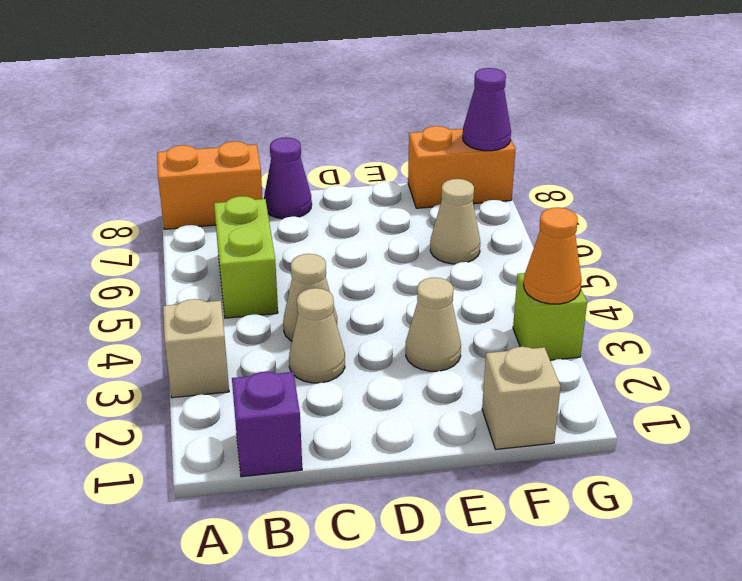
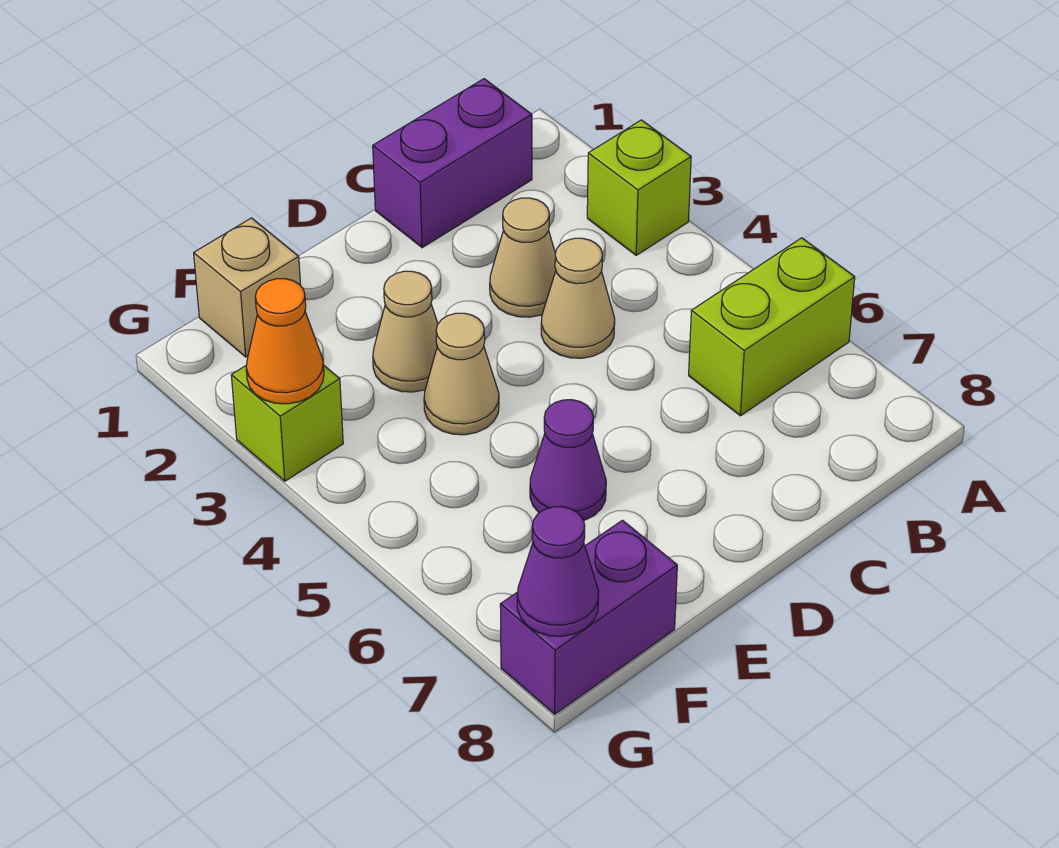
tan brick A3 level 1 -> lime brick A3 level 1
orange brick A8:B8 level 1 -> none
purple brick B1 level 1 -> purple brick B1:C1 level 1
lime brick B5:B6 level 1 -> lime brick A6:B6 level 1
purple cone C8 level 1 -> purple cone E6 level 1
tan cone F6 level 1 -> tan cone E4 level 1
orange brick F8:G8 level 1 -> purple brick F8:G8 level 1

